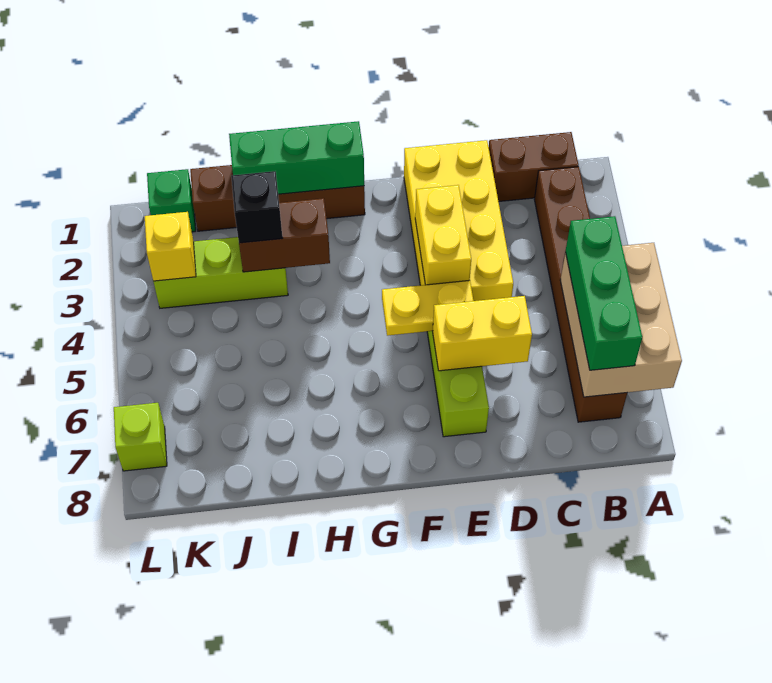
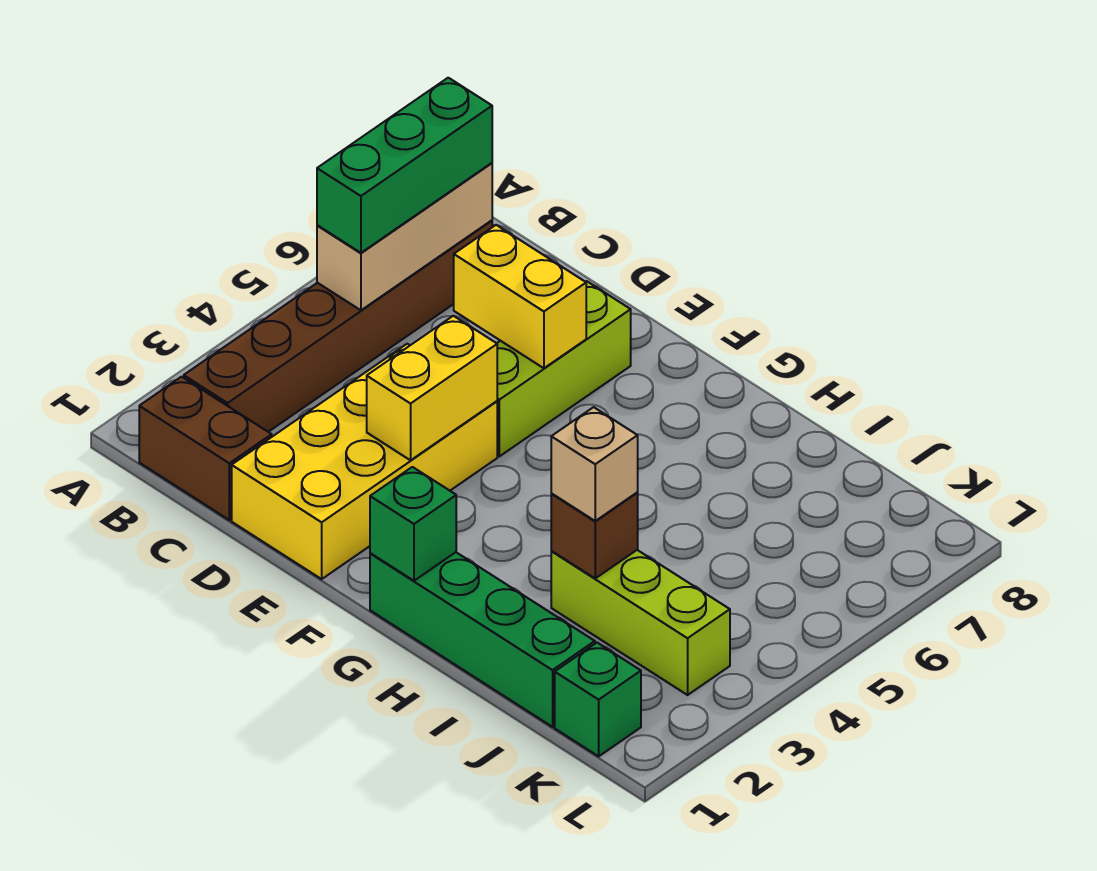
tan brick A5:B7 level 2 -> tan brick B5:B7 level 2
yellow plate E5:F5 level 2 -> none
brown brick G1:J1 level 1 -> green brick G1:J1 level 1
green brick G1:I1 level 2 -> green brick G1 level 2
brown brick H3:I3 level 2 -> brown brick I3 level 2
black brick I3 level 3 -> tan brick I3 level 3
yellow brick K3 level 2 -> none
lime brick L7 level 1 -> none

